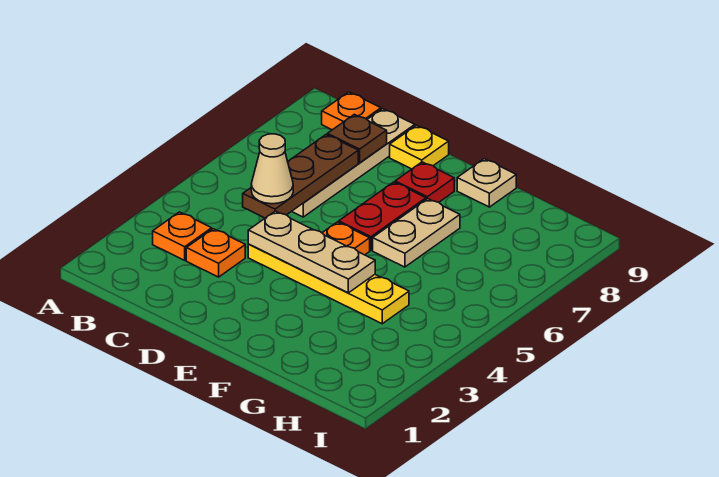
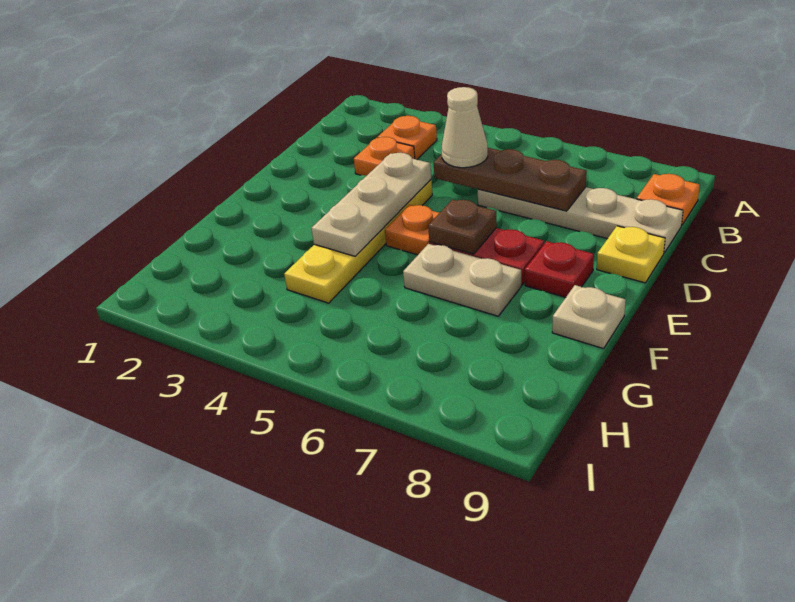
brown plate C8 level 2 -> brown plate E6 level 2

